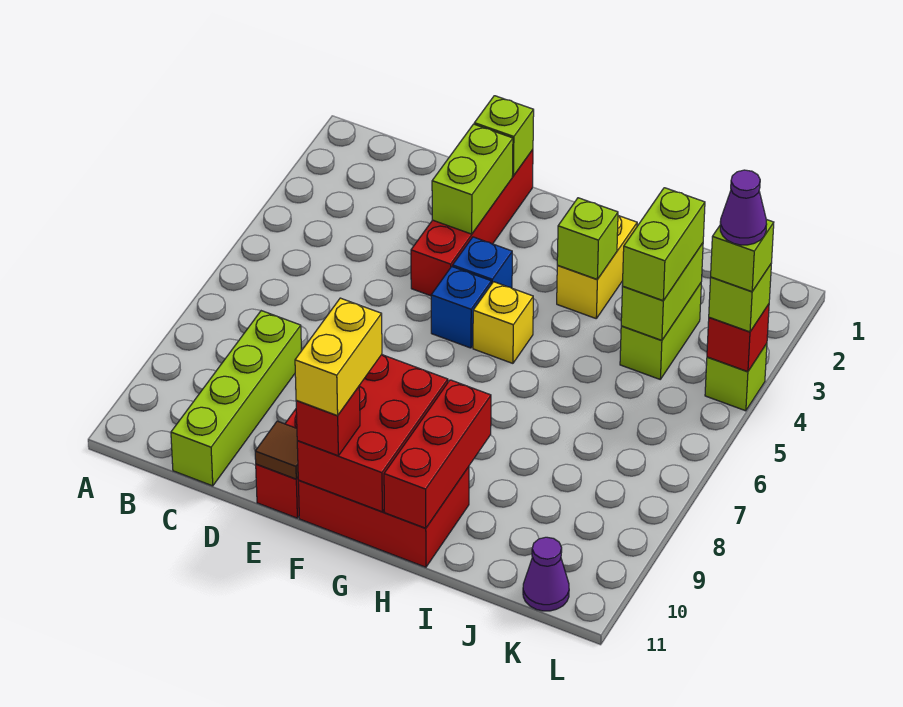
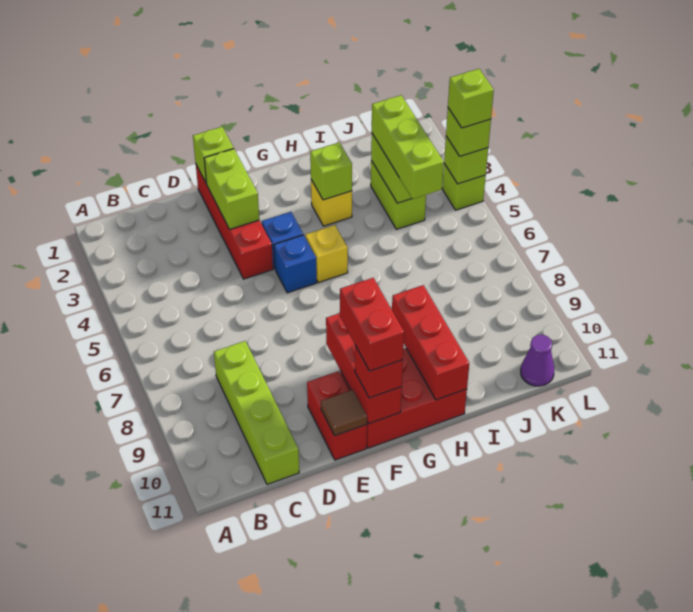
red brick F9:G11 level 2 -> red brick F9:F11 level 2
yellow brick F10:F11 level 4 -> red brick F10:F11 level 4
yellow brick H2:H3 level 1 -> yellow brick H3 level 1
lime brick J3:J4 level 3 -> lime brick J3:J5 level 3
red brick L4 level 2 -> lime brick L4 level 2
purple cone L4 level 5 -> none

